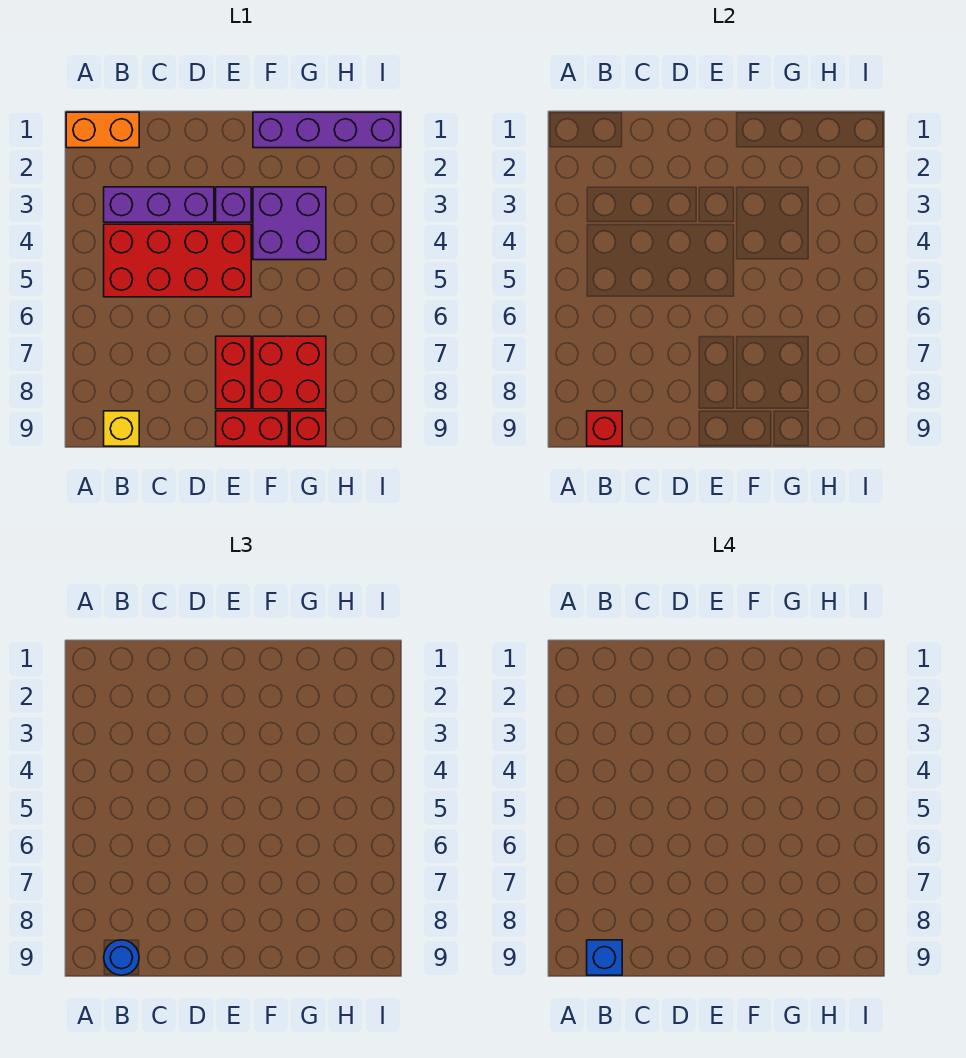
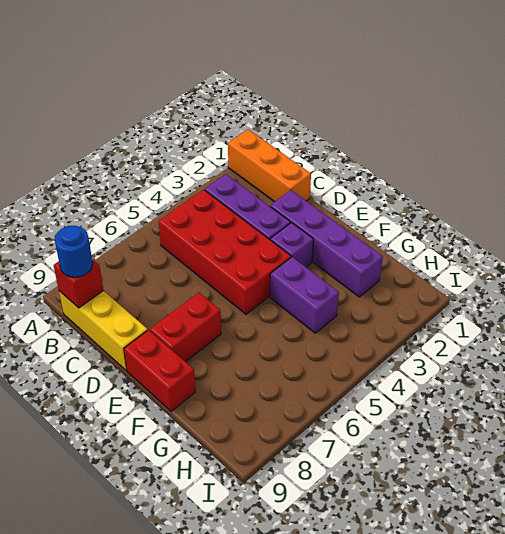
orange brick A1:B1 level 1 -> orange brick A1:C1 level 1
yellow brick B9 level 1 -> yellow brick B9:D9 level 1
blue brick B9 level 4 -> none
purple brick F1:I1 level 1 -> purple brick D2:G2 level 1
purple brick F3:G4 level 1 -> purple brick F4:G4 level 1
red brick F7:G8 level 1 -> none
red brick G9 level 1 -> none

